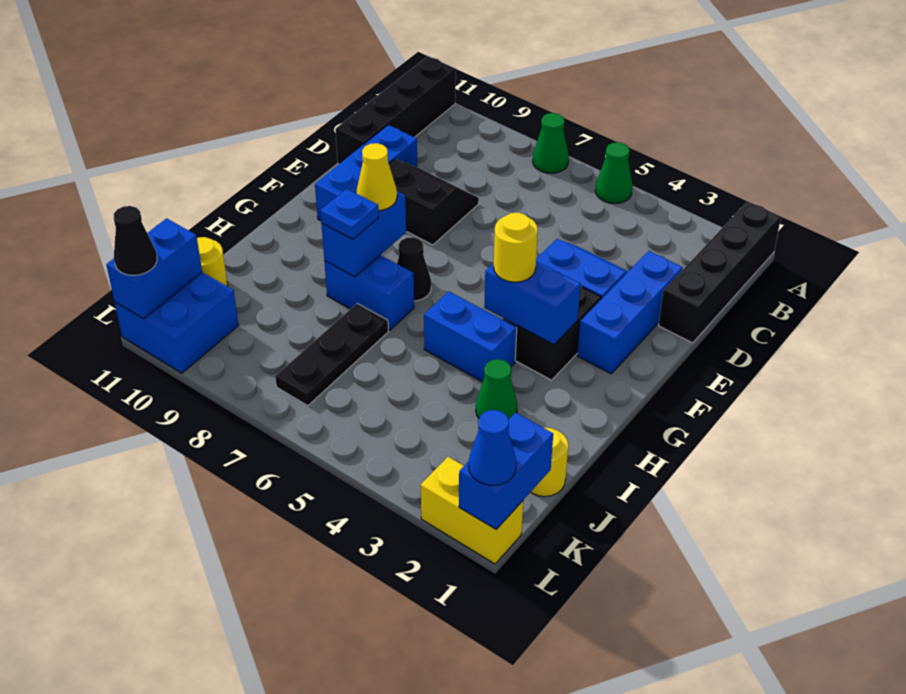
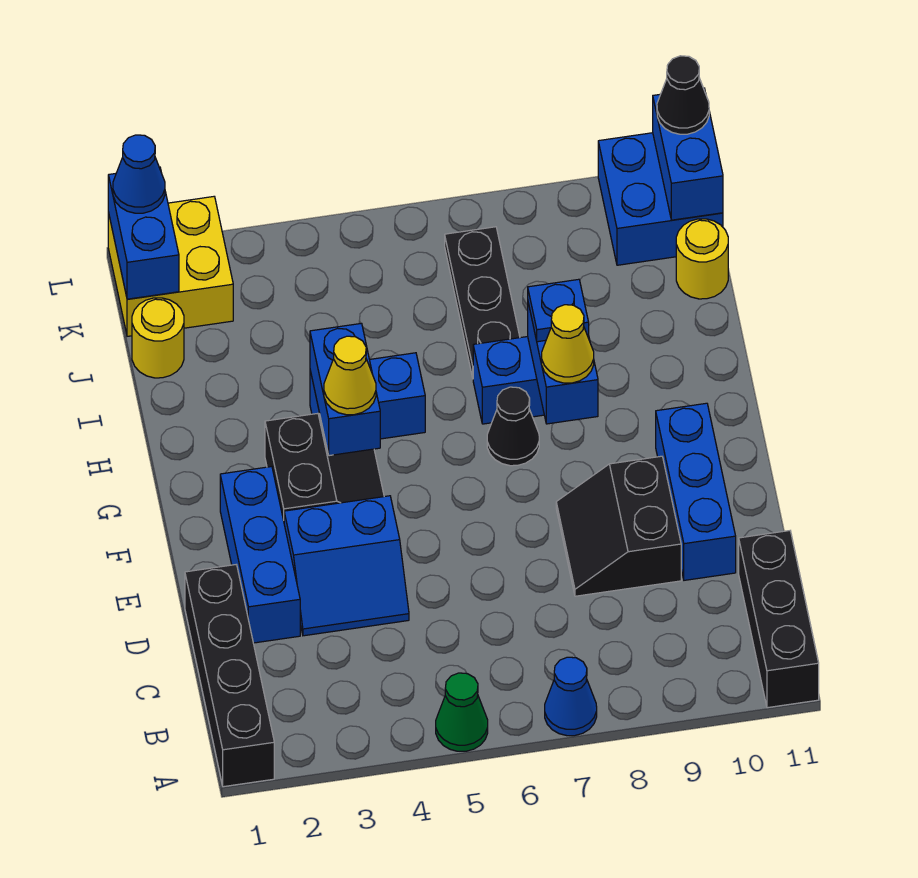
green cone A7 level 1 -> blue cone A7 level 1
black brick A11:D11 level 1 -> black brick A11:C11 level 1
black slope D8:E9 level 1 top E -> black slope D8:E9 level 1 top 9
blue brick G3:G4 level 2 -> blue brick G4:H4 level 2
yellow round brick G4 level 3 -> yellow cone G4 level 3
green cone I3 level 1 -> none
yellow brick L1:L2 level 1 -> yellow brick K1:L2 level 1

